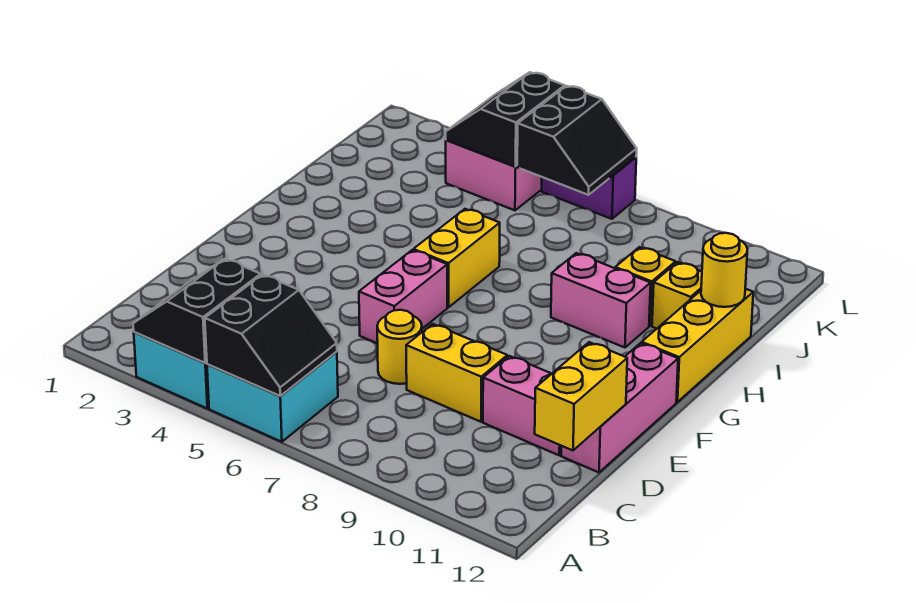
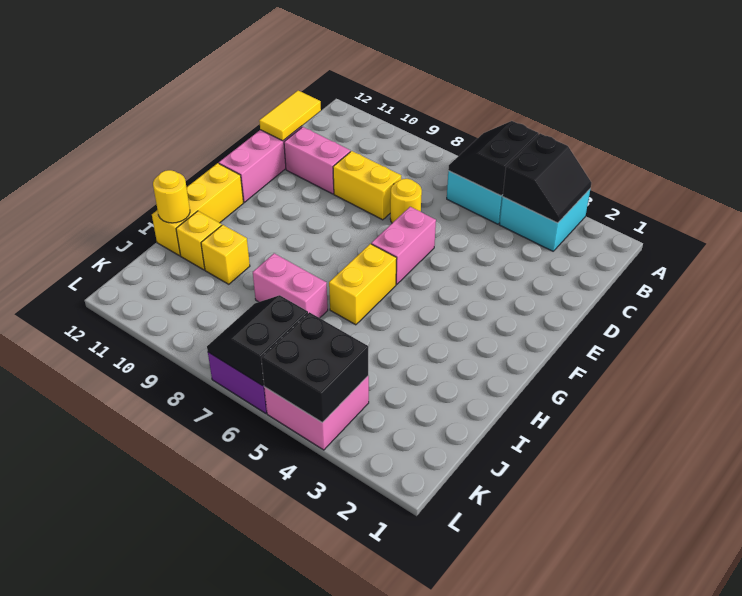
yellow brick C12:D12 level 2 -> yellow tile C12:D12 level 2
pink brick H9:H10 level 1 -> pink brick I7:I8 level 1
black slope K4:L5 level 2 top 5 -> black brick K4:L5 level 2

